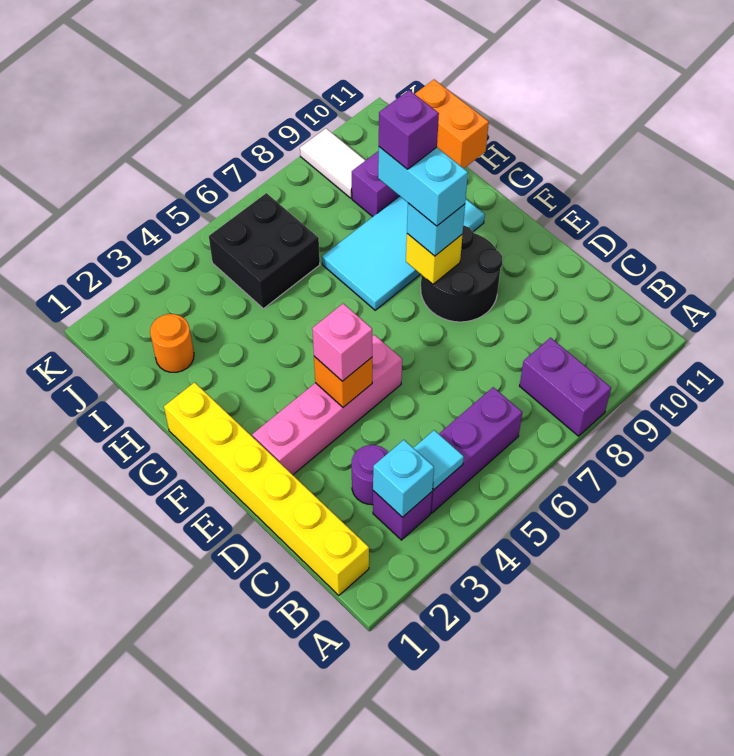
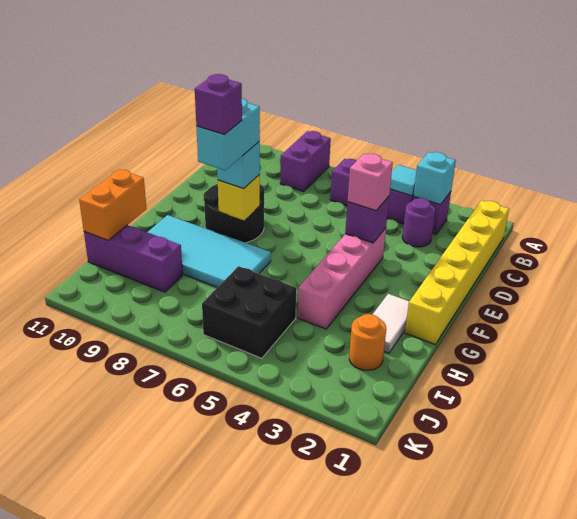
pink brick E2:E5 level 1 -> pink brick E4:H4 level 1
orange brick E4 level 2 -> purple brick E4 level 2
white tile J9:K9 level 1 -> white tile G2:H2 level 1

